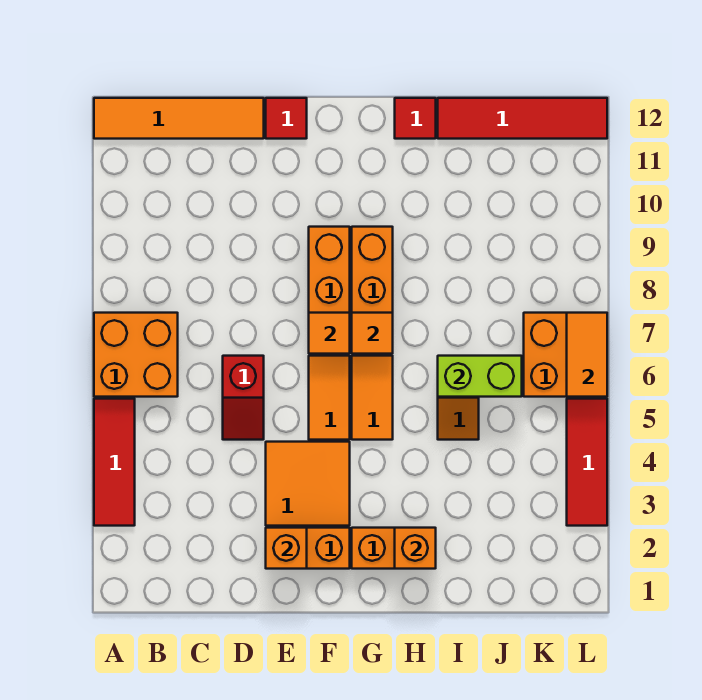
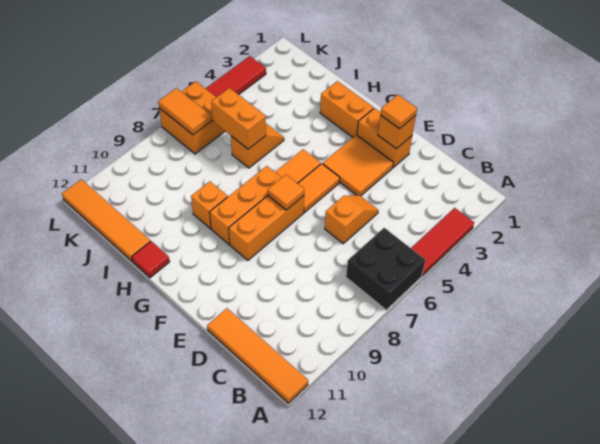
orange brick A6:B7 level 1 -> black brick A6:B7 level 1
red slope D5:D6 level 1 top 6 -> orange slope D5:D6 level 1 top 6
red tile E12 level 1 -> none
orange tile G7 level 2 -> orange tile E2 level 3
orange brick H2 level 2 -> orange brick H9 level 1
lime brick I6:J6 level 2 -> orange brick I6:J6 level 2
red tile I12:L12 level 1 -> orange tile I12:L12 level 1
orange tile L6:L7 level 2 -> orange tile K7:L7 level 2

